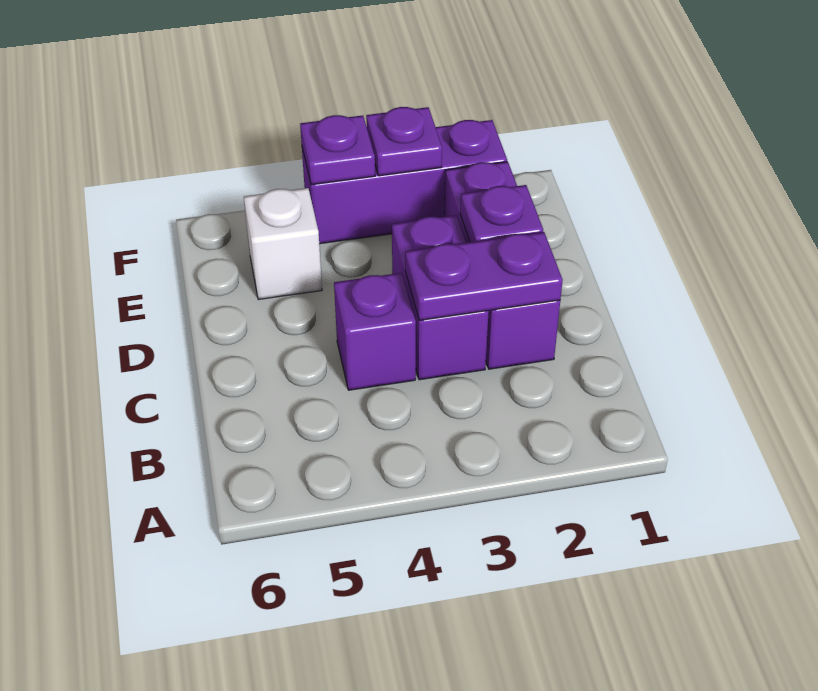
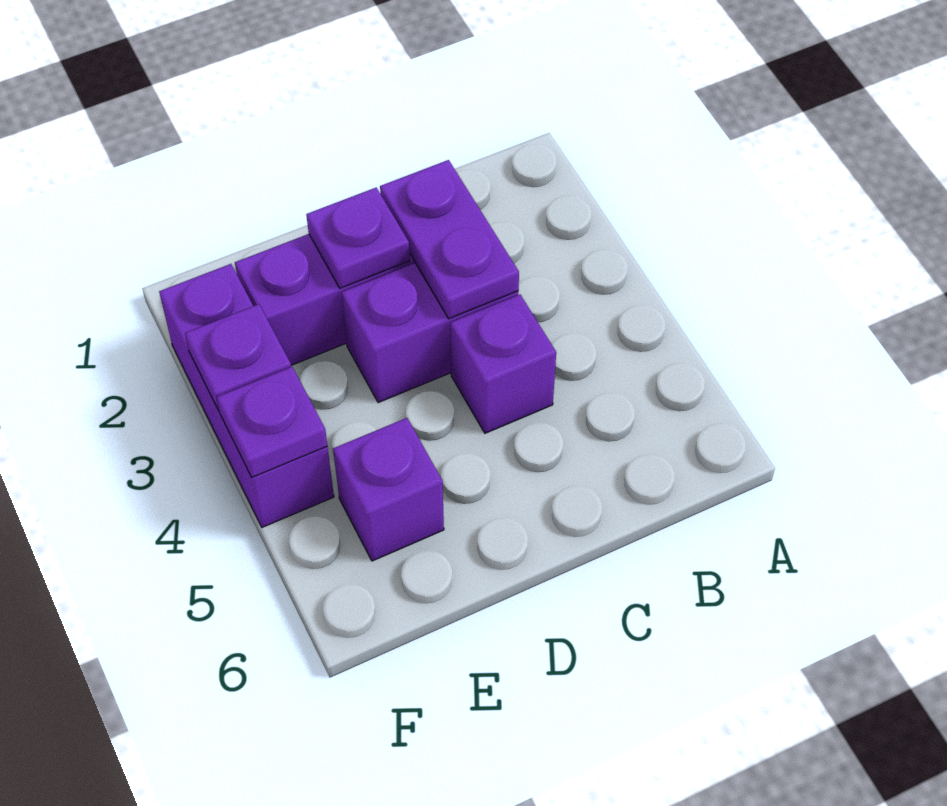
white brick E5 level 1 -> purple brick E5 level 1

